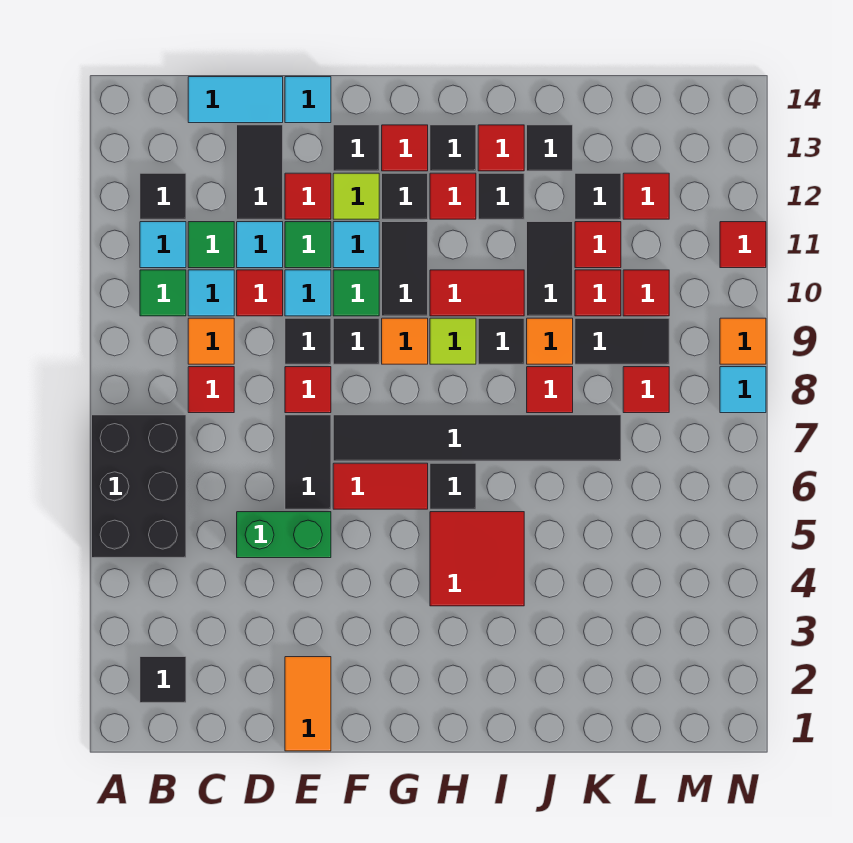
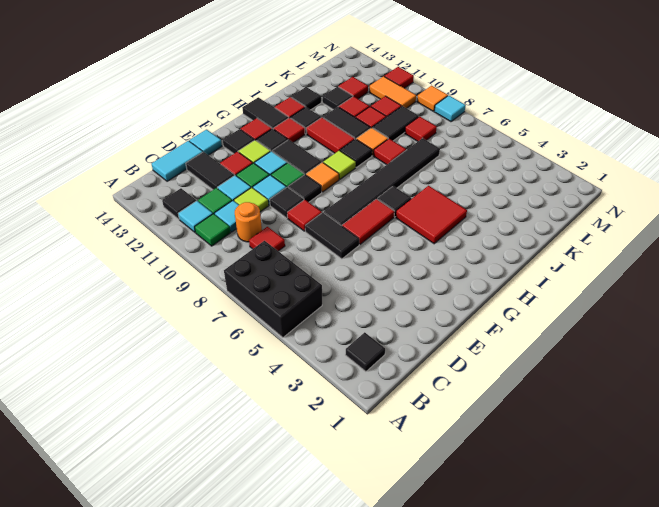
orange tile C9 level 1 -> orange round brick C9 level 1
green brick D5:E5 level 1 -> none
red tile D10 level 1 -> lime tile D10 level 1
orange tile E1:E2 level 1 -> orange tile M10:M11 level 1
red tile H10:I10 level 1 -> red tile I10:I11 level 1
black tile H13 level 1 -> black tile H13:H14 level 1

